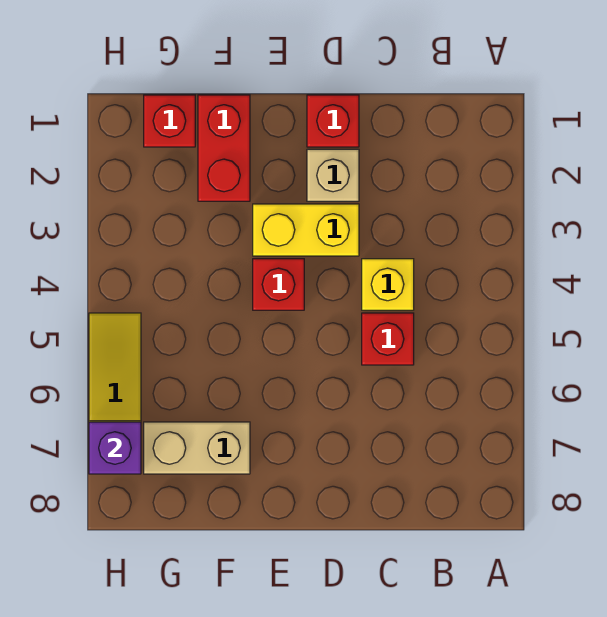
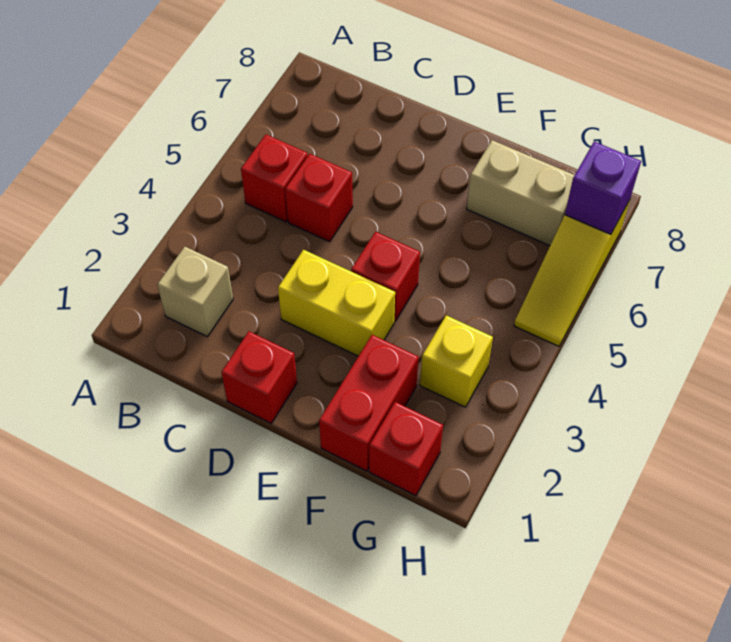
none -> red brick B5 level 1
yellow brick C4 level 1 -> yellow brick G3 level 1
tan brick D2 level 1 -> tan brick B2 level 1

